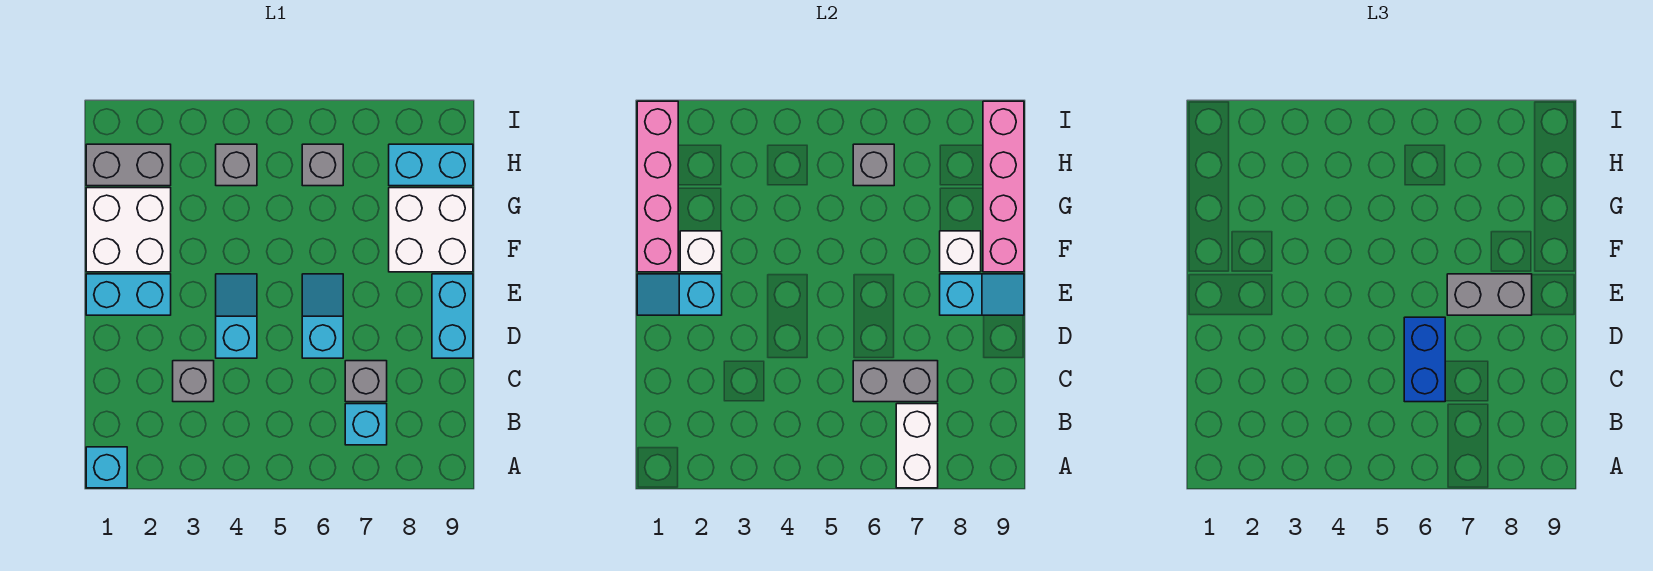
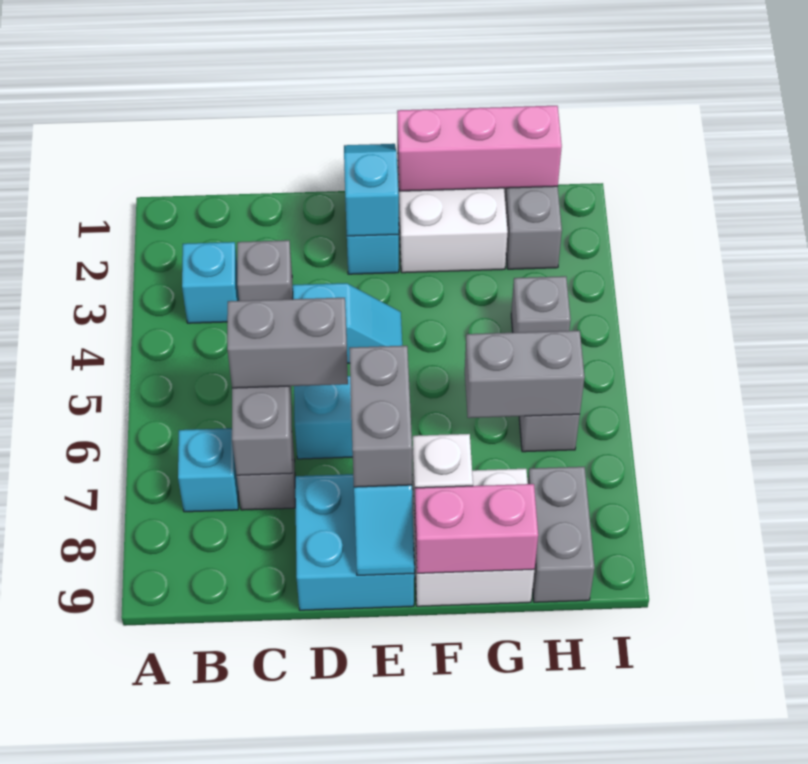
cyan brick A1 level 1 -> cyan brick B3 level 1
white brick A7:B7 level 2 -> none
blue brick C6:D6 level 3 -> grey brick C6:D6 level 3
cyan brick D9:E9 level 1 -> cyan brick D8:E9 level 1
pink brick F1:I1 level 2 -> pink brick F1:H1 level 2
white brick F2 level 2 -> none
pink brick F9:I9 level 2 -> pink brick F9:G9 level 2
grey brick H6 level 2 -> grey brick G6:H6 level 2
cyan brick H8:H9 level 1 -> grey brick H8:H9 level 1

